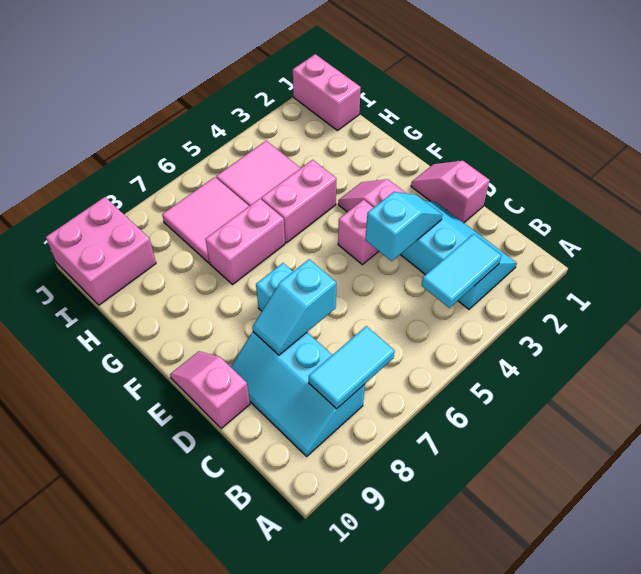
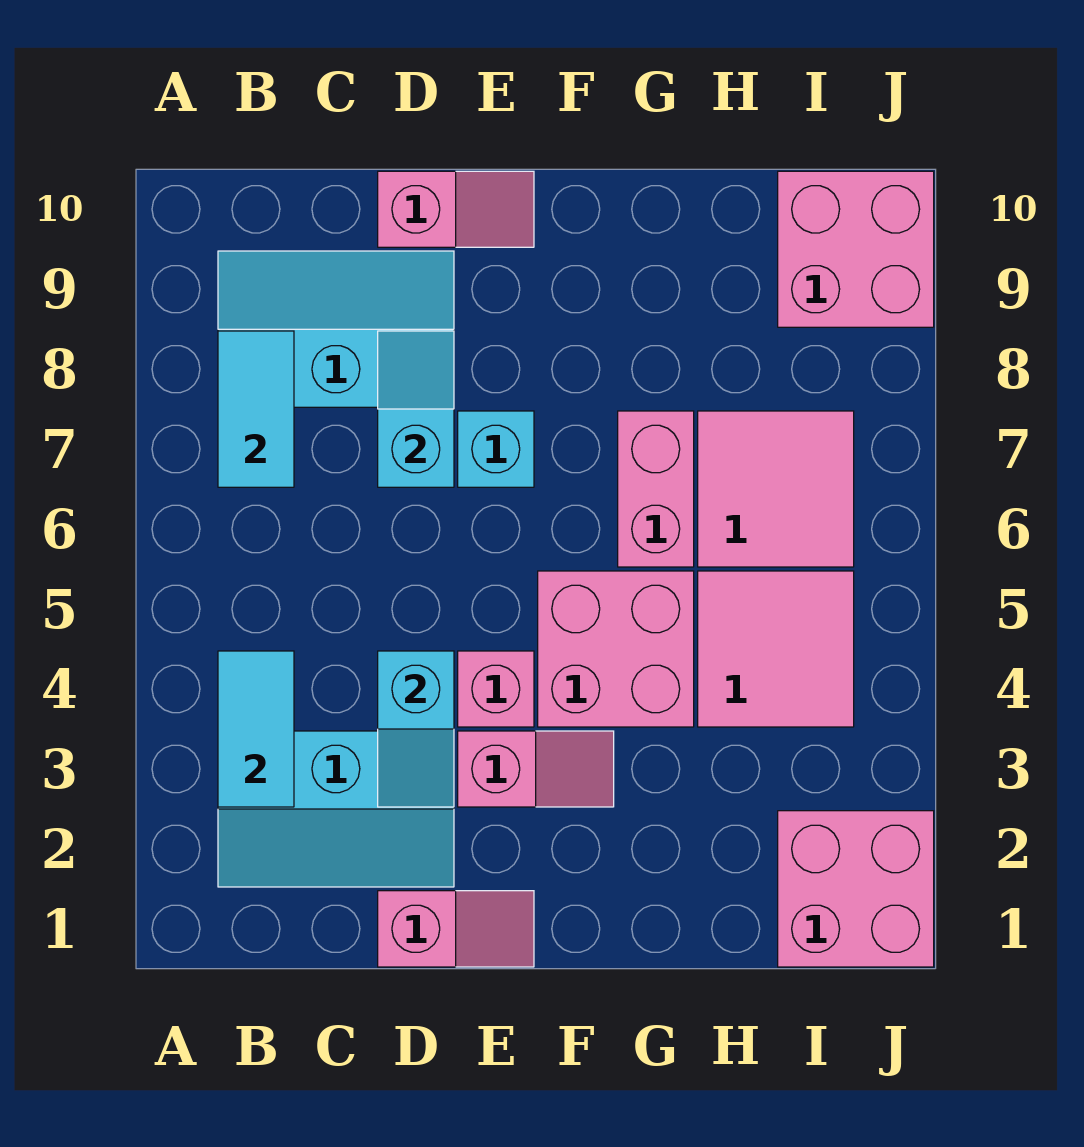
pink brick G4:G5 level 1 -> pink brick F4:G5 level 1
pink brick I1:J1 level 1 -> pink brick I1:J2 level 1

